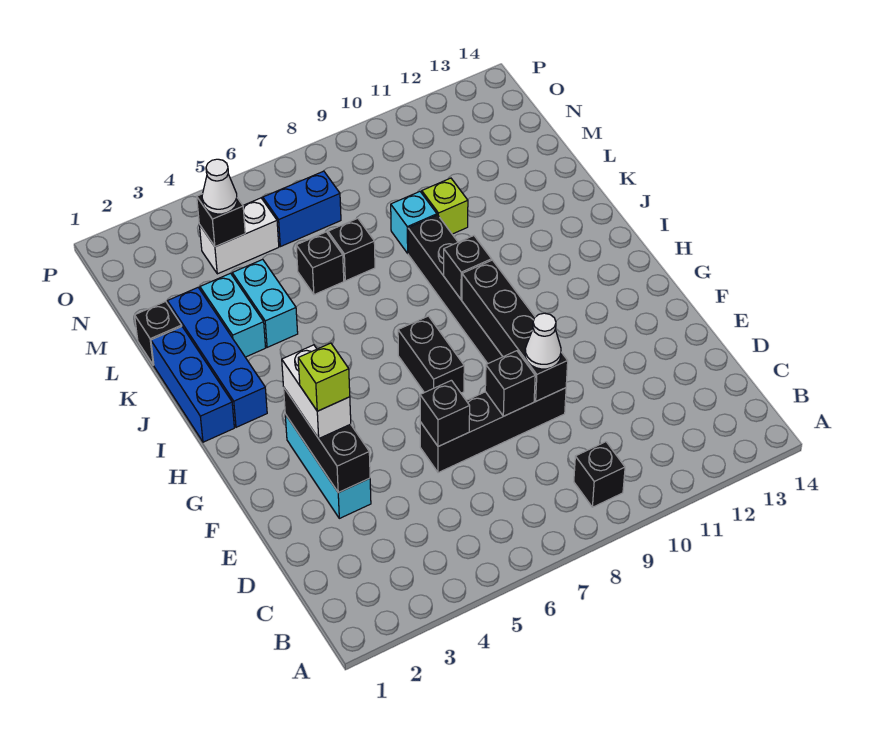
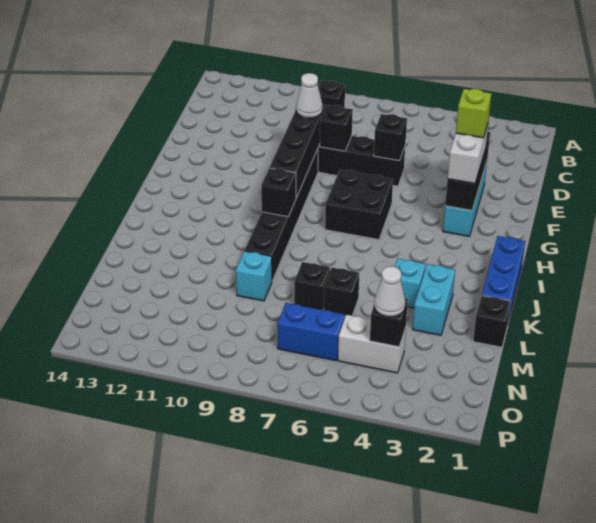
black brick G7:H7 level 1 -> black brick G6:H7 level 1
blue brick I2:L2 level 1 -> none
cyan brick K4:L4 level 1 -> cyan brick K4 level 1
lime brick L10 level 1 -> none

